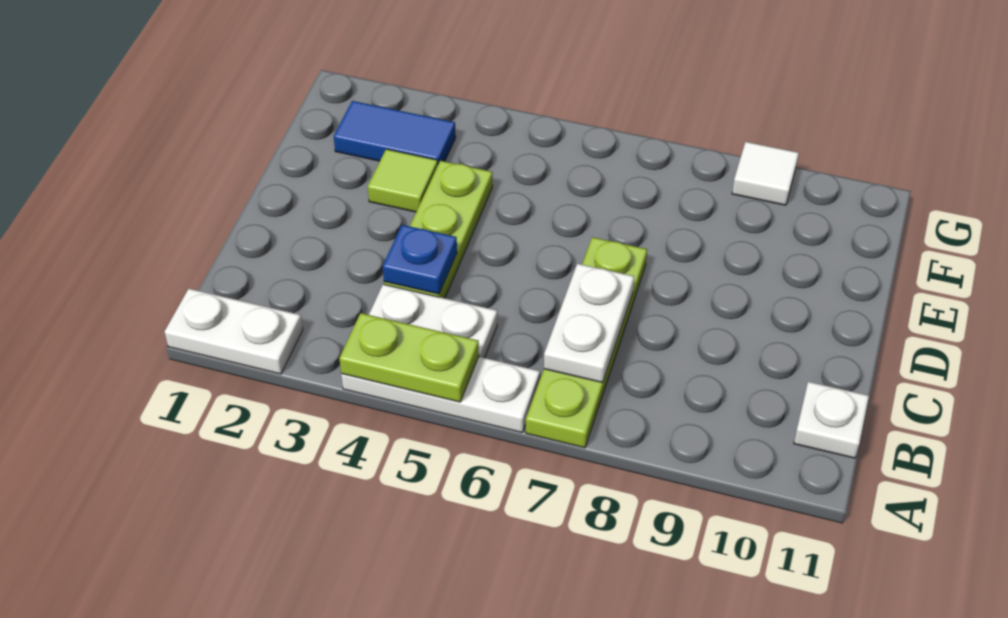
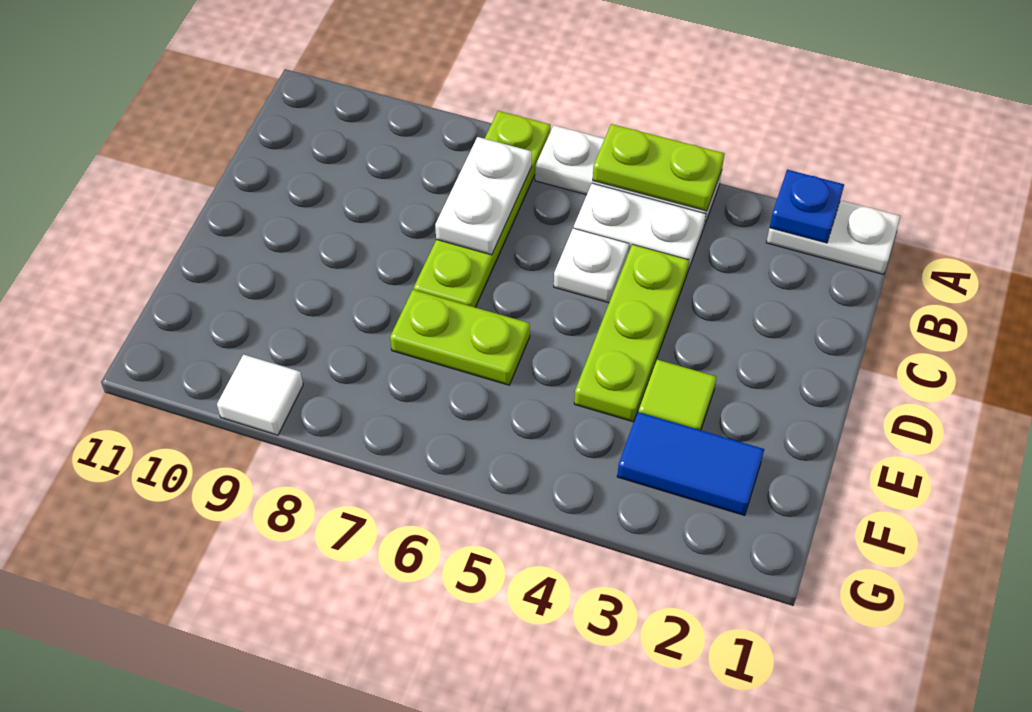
white plate B11 level 1 -> white plate C5 level 1
blue plate C4 level 2 -> blue plate A2 level 2
none -> lime plate E6:E7 level 1

